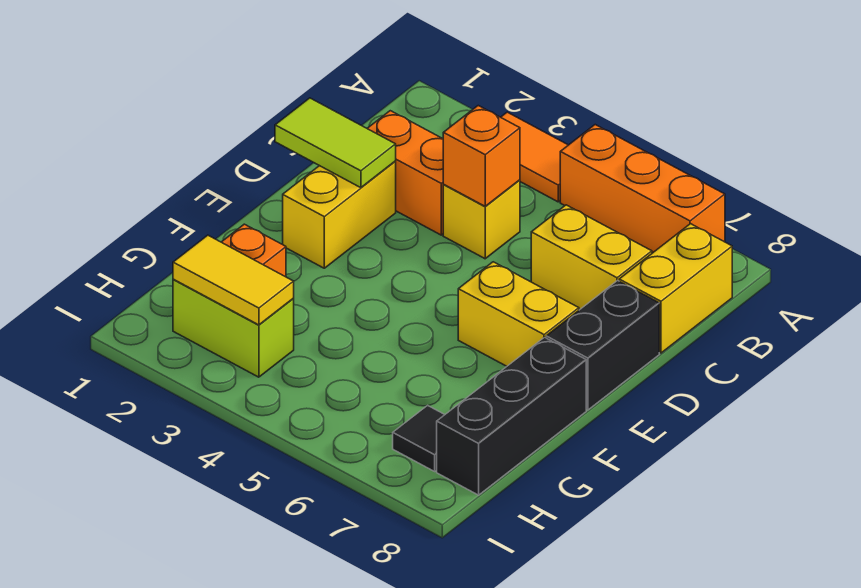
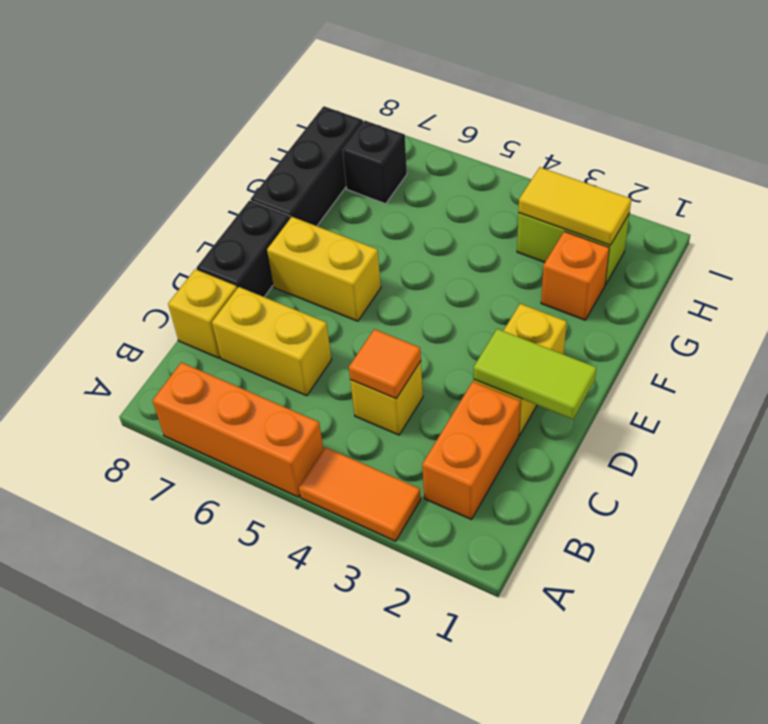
yellow brick B8:C8 level 1 -> yellow brick C8 level 1
orange brick C2:C3 level 1 -> orange brick B2:C2 level 1
orange brick C4 level 2 -> orange tile C4 level 2
black tile H7 level 1 -> black brick H7 level 1

